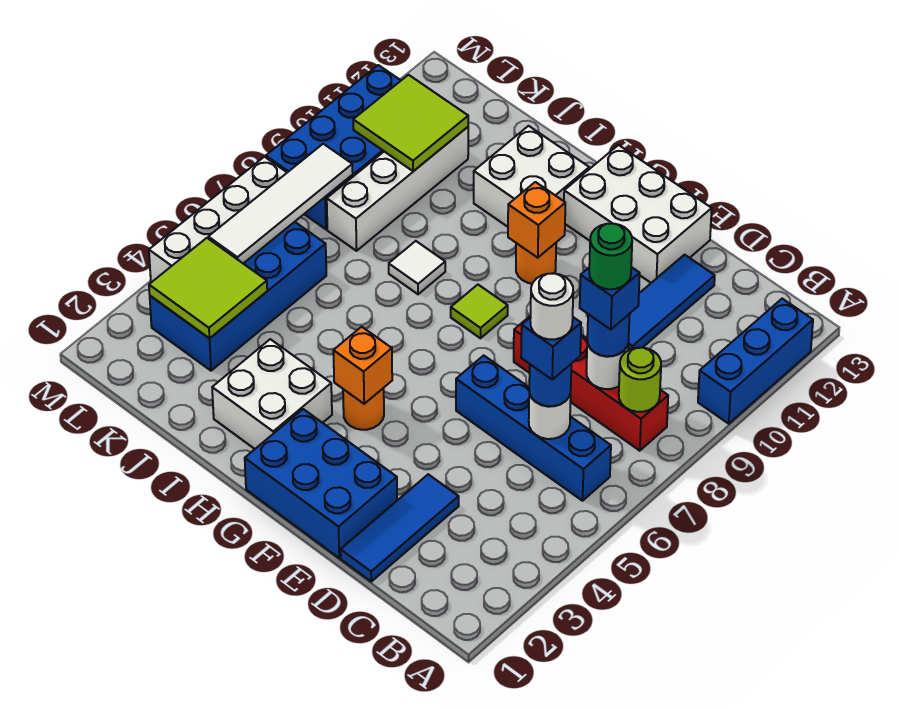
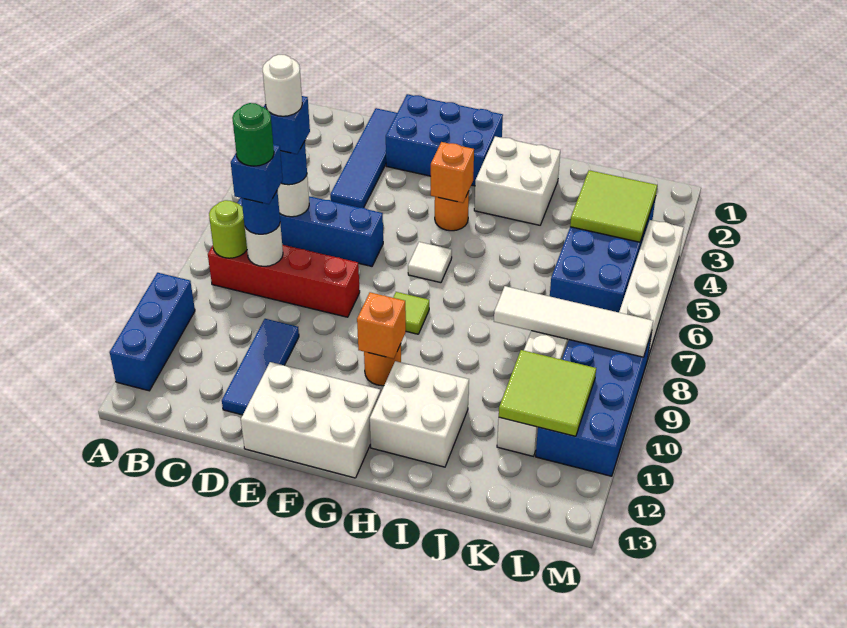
blue tile D1:D3 level 1 -> blue tile D1:D4 level 1
white tile I8 level 1 -> white tile G6 level 1
white tile L5:L8 level 2 -> white tile J8:M8 level 2

